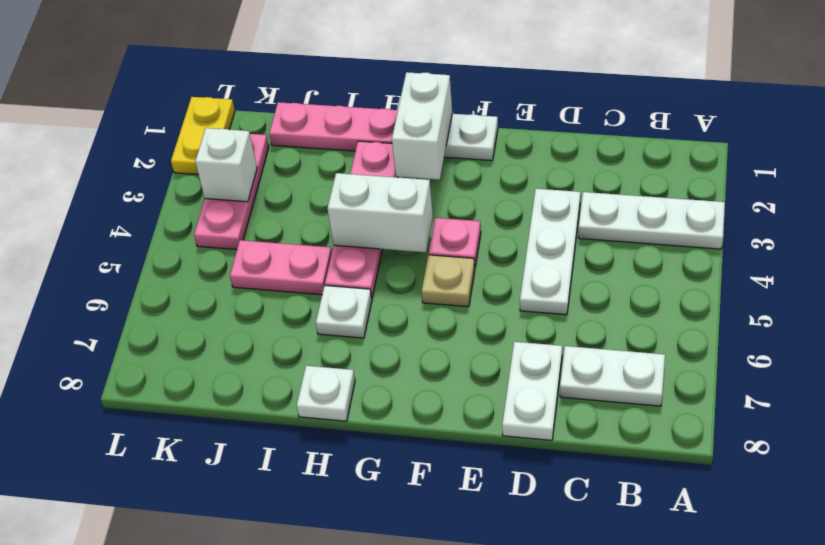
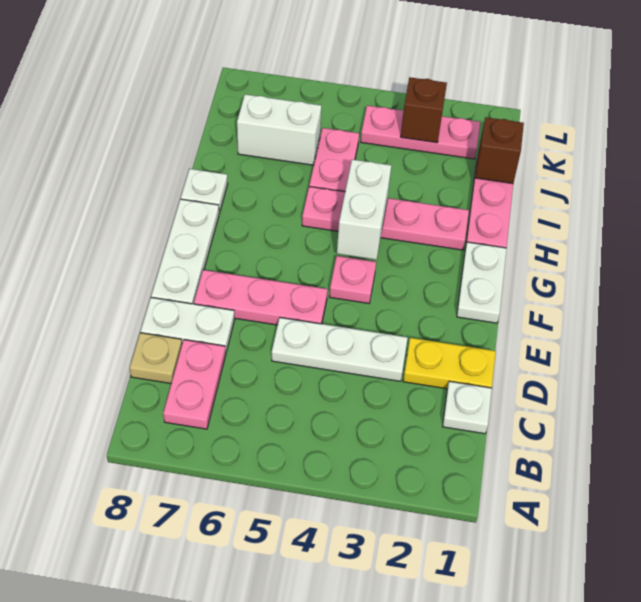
white plate A3:C3 level 1 -> white plate E8:G8 level 1
white plate B7:C7 level 1 -> pink plate B7:C7 level 1
none -> pink plate E5:E7 level 1
tan plate F5 level 1 -> tan plate C8 level 1
white brick G1:G2 level 2 -> white brick J6:J7 level 1
white plate H6 level 1 -> white plate C1 level 1
none -> brown brick J1 level 2
white brick K3 level 2 -> brown brick K3 level 2
yellow plate L1:L2 level 1 -> yellow plate D1:D2 level 1

